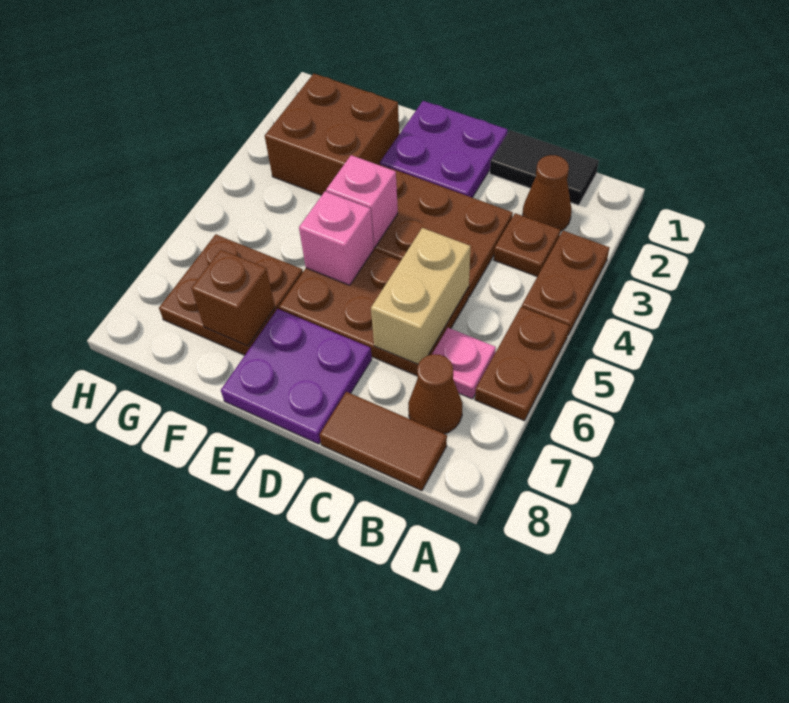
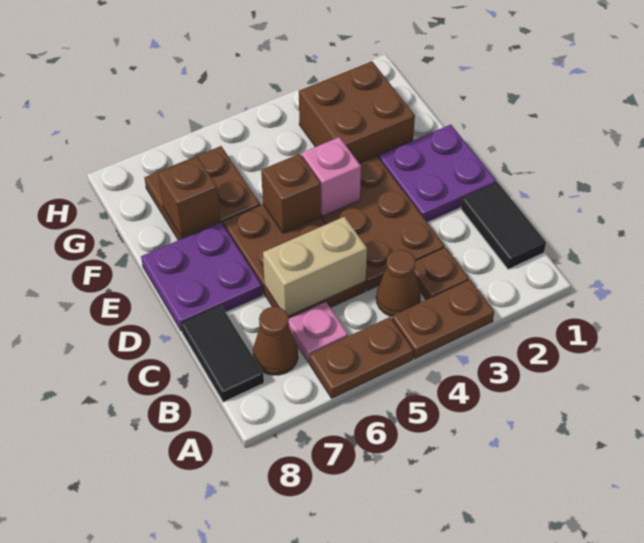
brown cone B2 level 1 -> brown cone B4 level 1
brown tile B8:C8 level 1 -> black tile B8:C8 level 1
pink brick E5 level 2 -> brown brick E5 level 2

